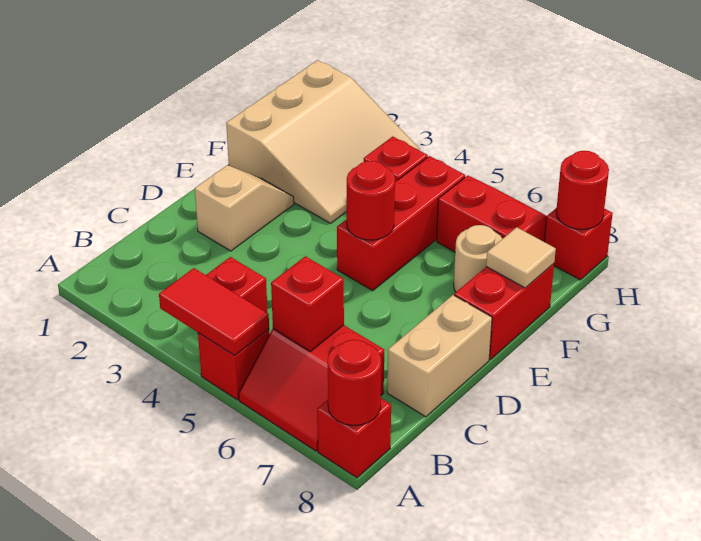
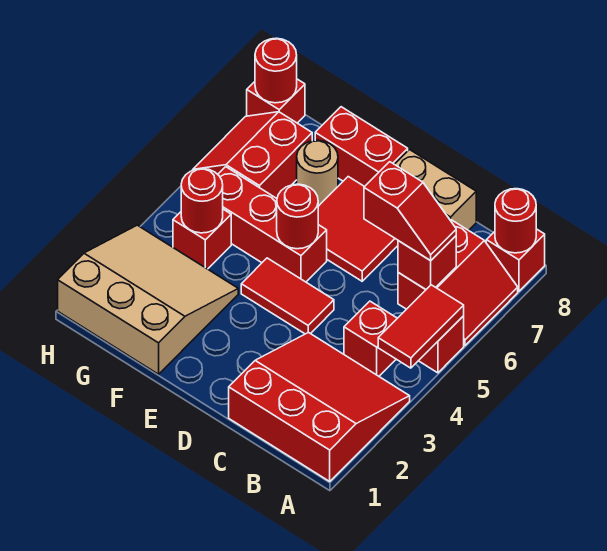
none -> red slope A1:C3 level 1 top 1
none -> red slope B6:C6 level 3 top C
tan slope D2:E2 level 1 top D -> none
none -> red tile D4:E4 level 1
none -> red tile D6:E7 level 1
tan tile F8 level 2 -> none
none -> red round brick G4 level 2

